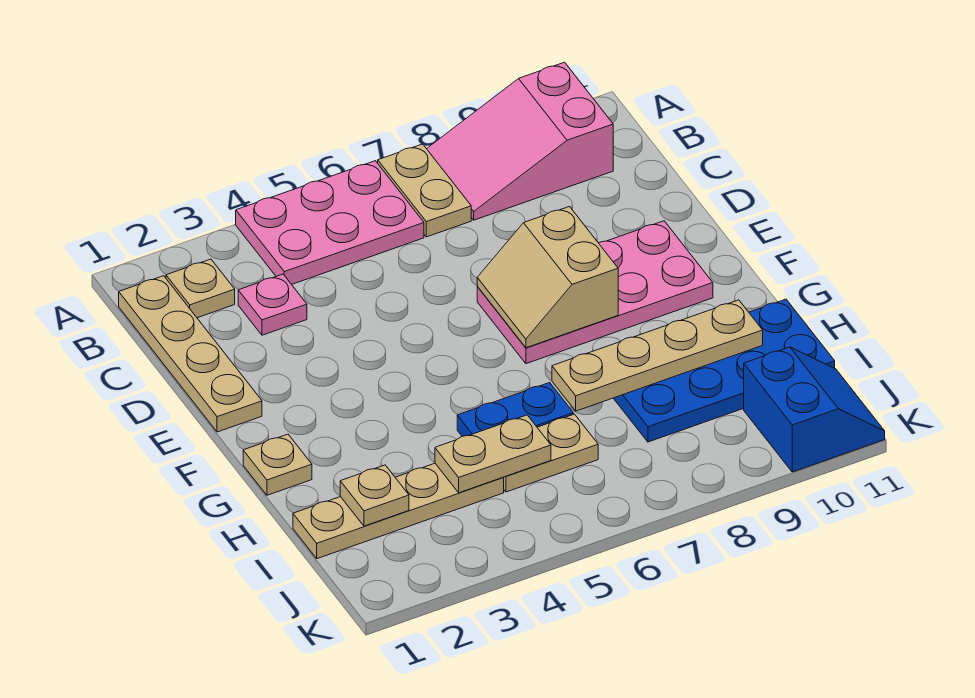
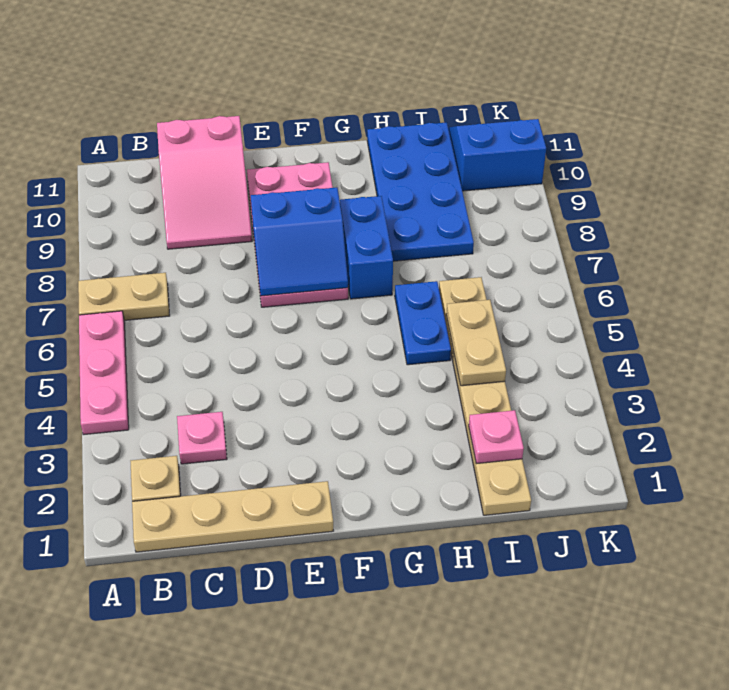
pink plate A4:B6 level 1 -> pink plate A4:A6 level 1
pink slope A8:B10 level 1 top 10 -> pink slope C9:D11 level 1 top 11
tan slope E7:F8 level 2 top 8 -> blue slope E7:F8 level 2 top 8
tan plate G1 level 1 -> none
none -> blue brick G7:G8 level 1
tan plate H7:H10 level 2 -> none
tan plate I2 level 2 -> pink plate I2 level 2

